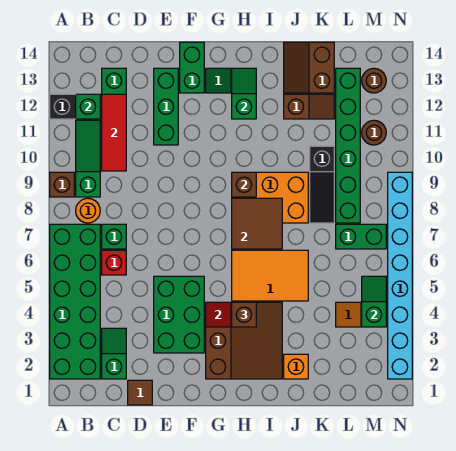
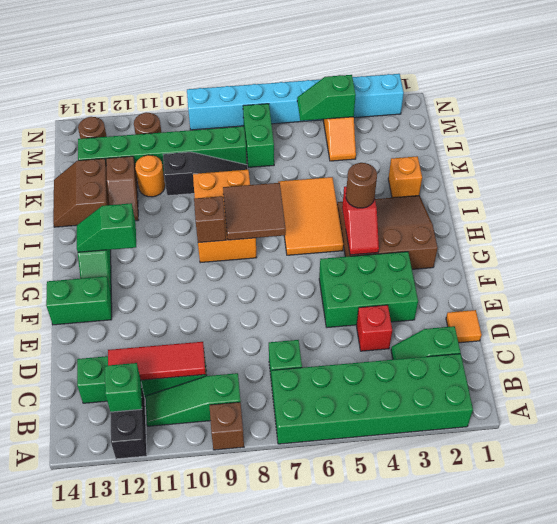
orange round brick B8 level 1 -> orange round brick K11 level 1
red brick C6 level 1 -> red brick D4 level 1
brown tile D1 level 1 -> orange tile D1 level 1
green brick E11:E13 level 1 -> none
brown brick H4 level 3 -> brown round brick H4 level 3
brown slope J12:K12 level 1 top J -> brown slope J12:K12 level 1 top K
brown slope J13:K14 level 1 top K -> brown slope J13:K14 level 1 top 13

